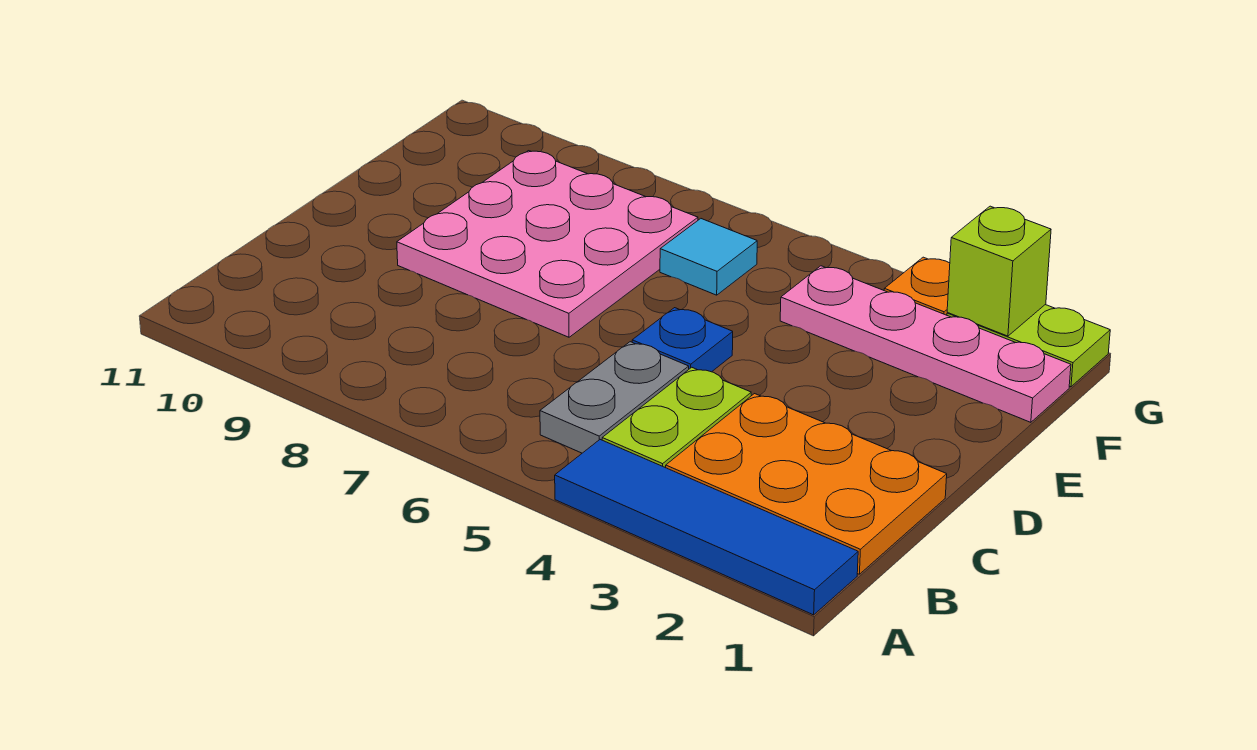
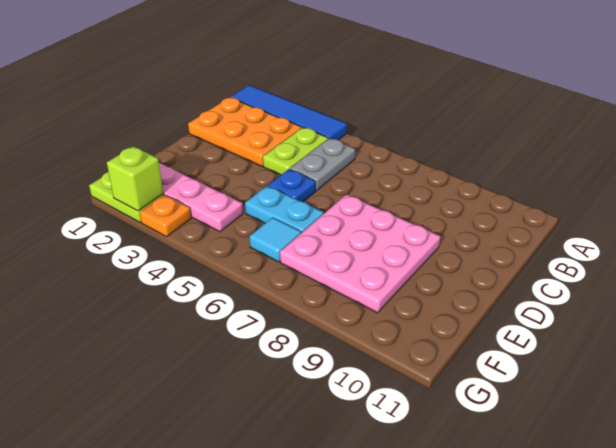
none -> cyan plate E5:E6 level 1

